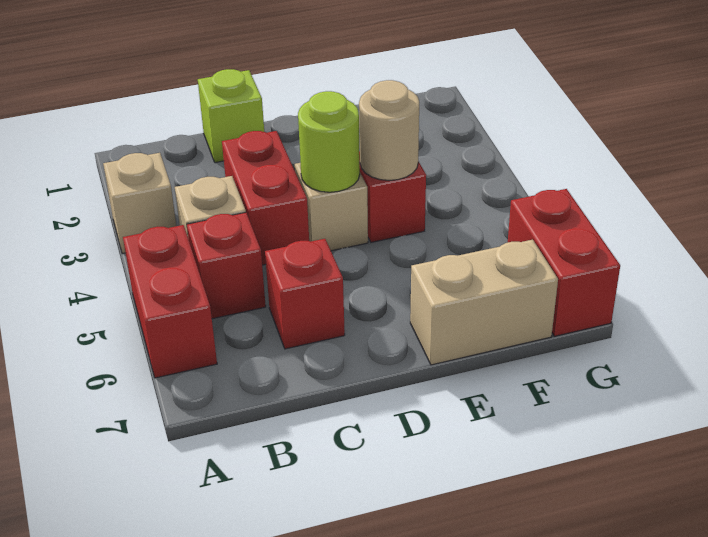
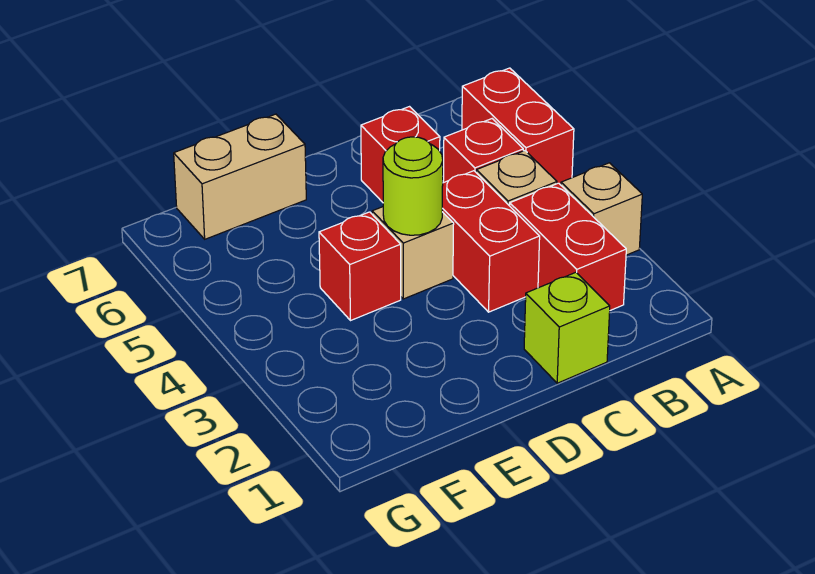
tan round brick E4 level 2 -> none
red brick G6:G7 level 1 -> red brick B2:B3 level 1

